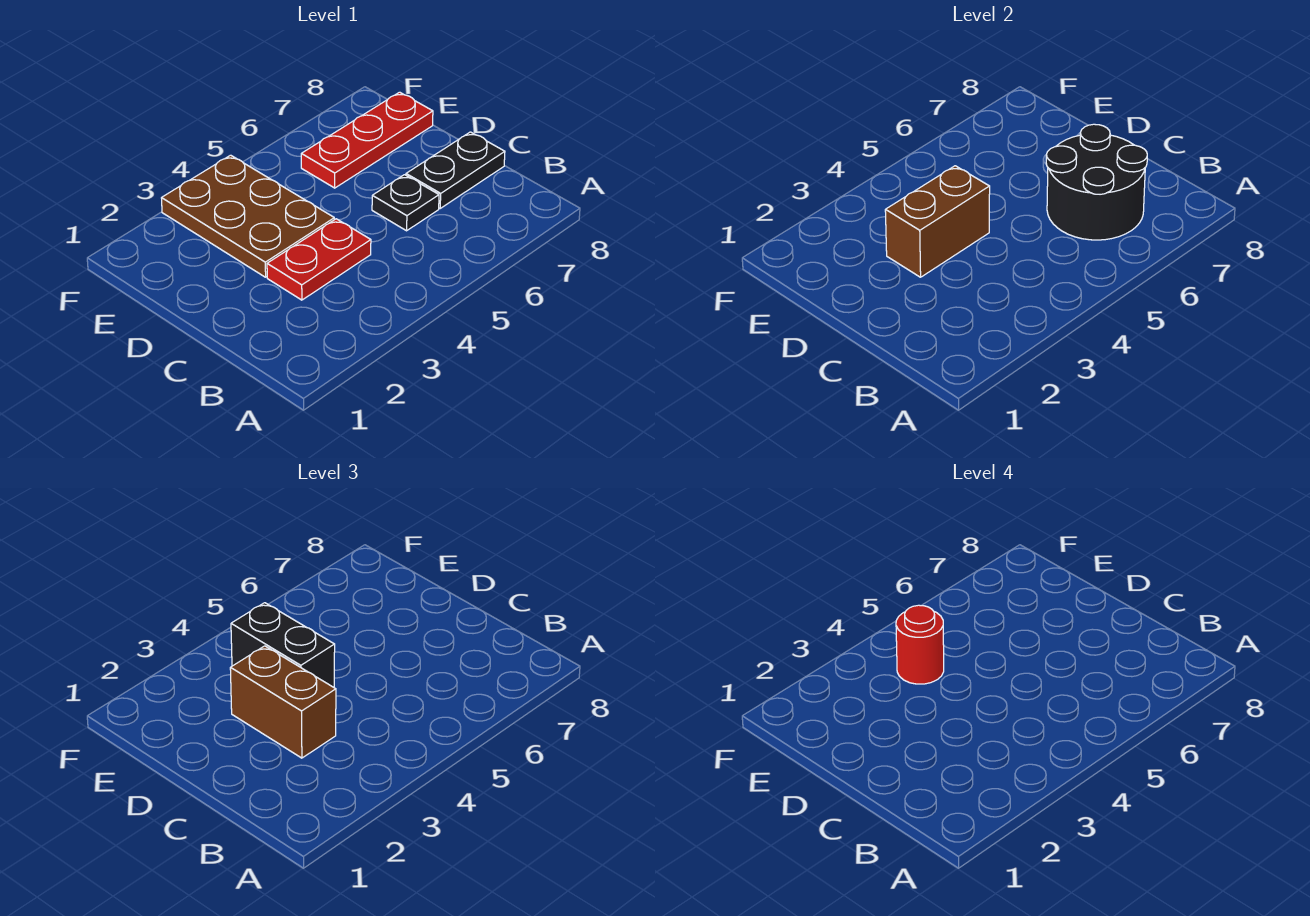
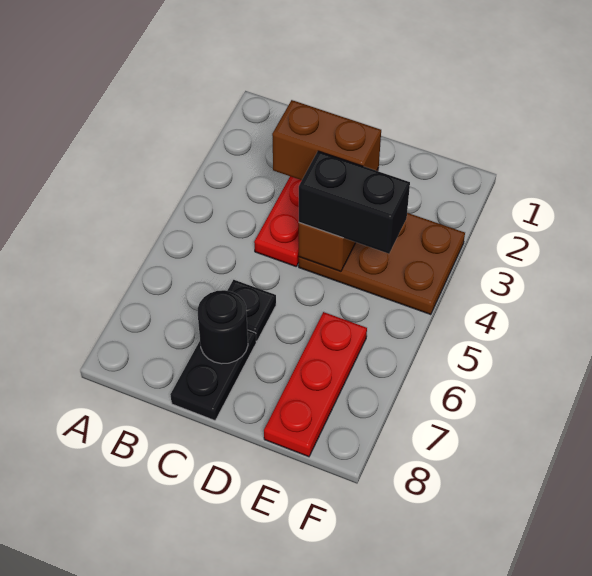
black round brick B6:C7 level 2 -> black round brick C7 level 2
red round brick E4 level 4 -> none

